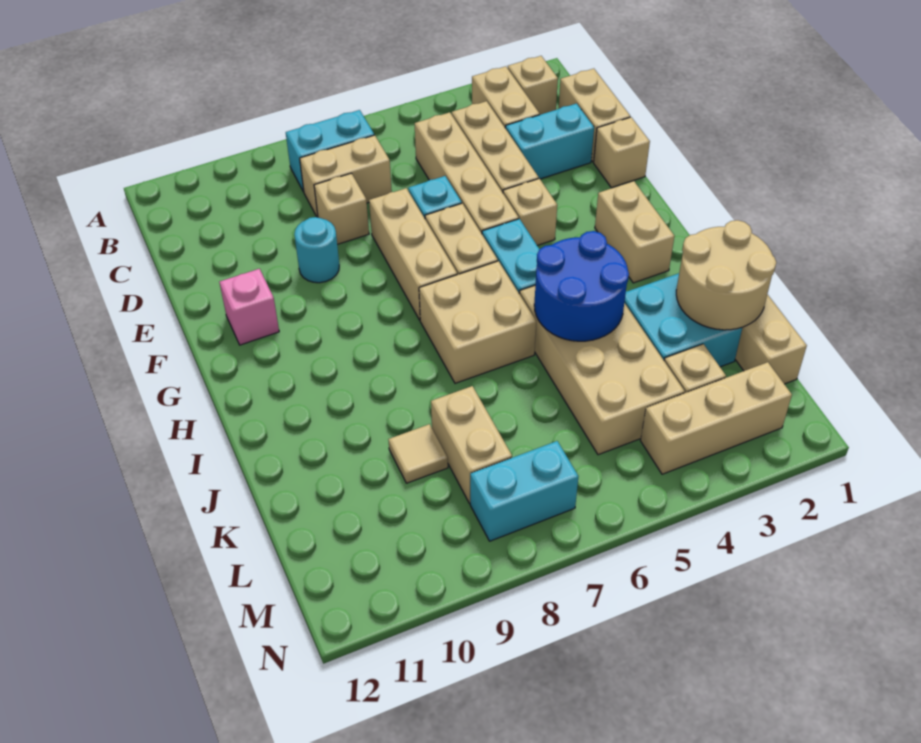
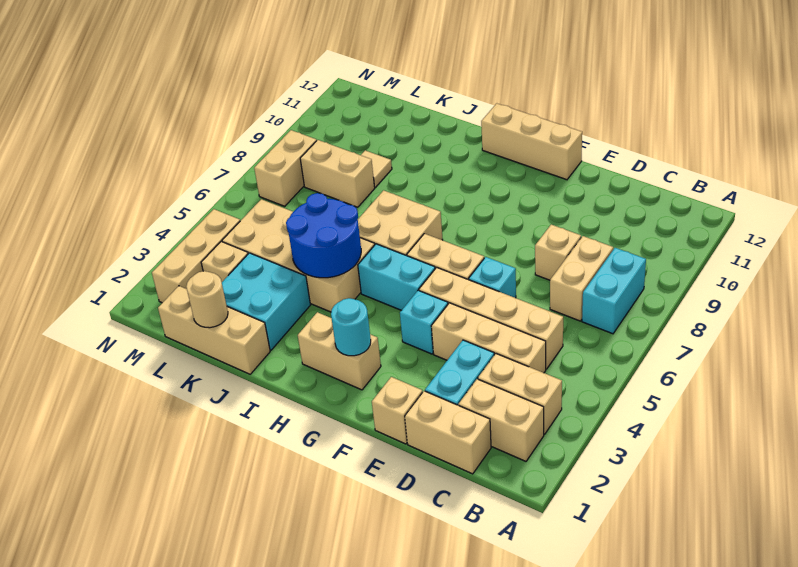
tan brick B2 level 1 -> tan brick B2:C2 level 1
tan brick E7:G7 level 1 -> tan brick F12:H12 level 1
cyan round brick E9 level 1 -> cyan round brick G2 level 2
tan brick F4 level 1 -> cyan brick F4 level 1
pink brick F11 level 1 -> none
tan round brick J1:K2 level 2 -> tan round brick K1 level 2
cyan brick M7:M8 level 1 -> tan brick M7:M8 level 1

